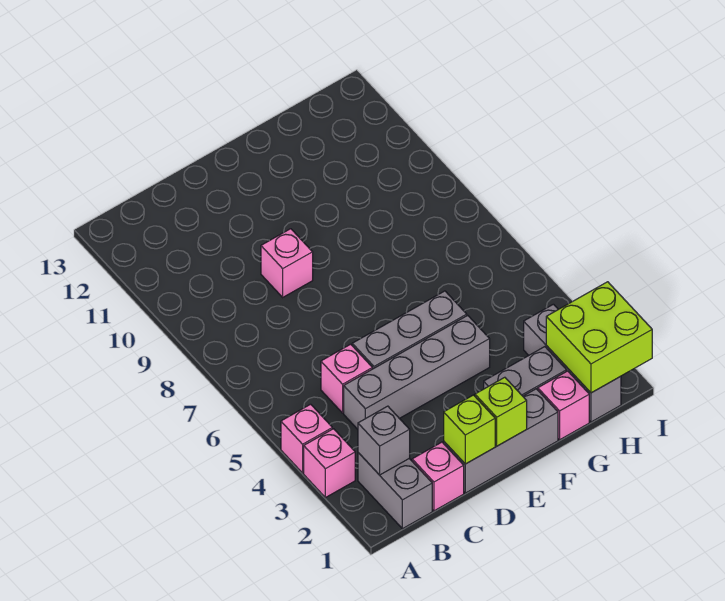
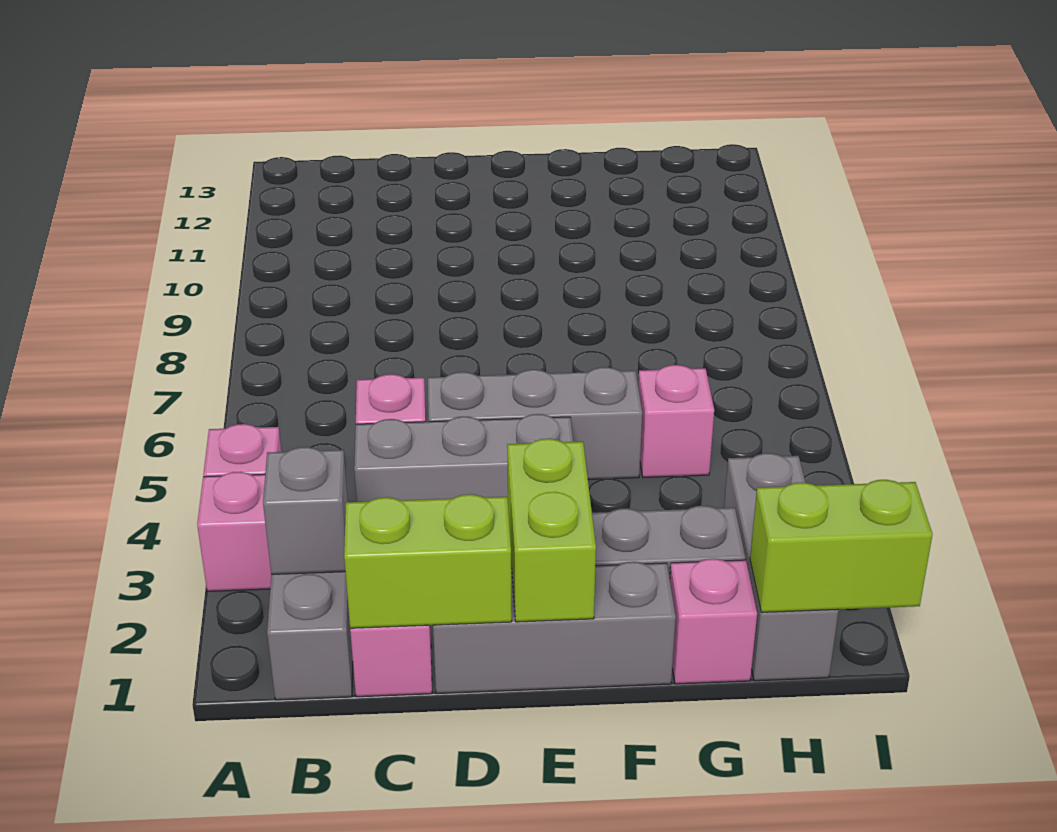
grey brick C4:F4 level 1 -> grey brick C4:E4 level 1
lime brick D1 level 2 -> lime brick C1:D1 level 2
pink brick D9 level 1 -> pink brick G5 level 1
lime brick E1 level 2 -> lime brick E1:E2 level 2
lime brick H1:I2 level 2 -> lime brick H1:I1 level 2

